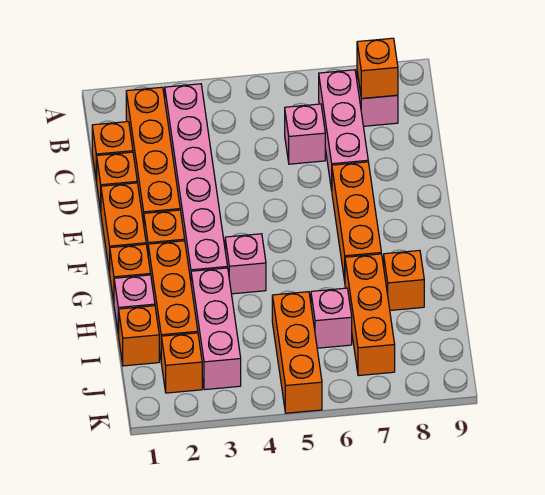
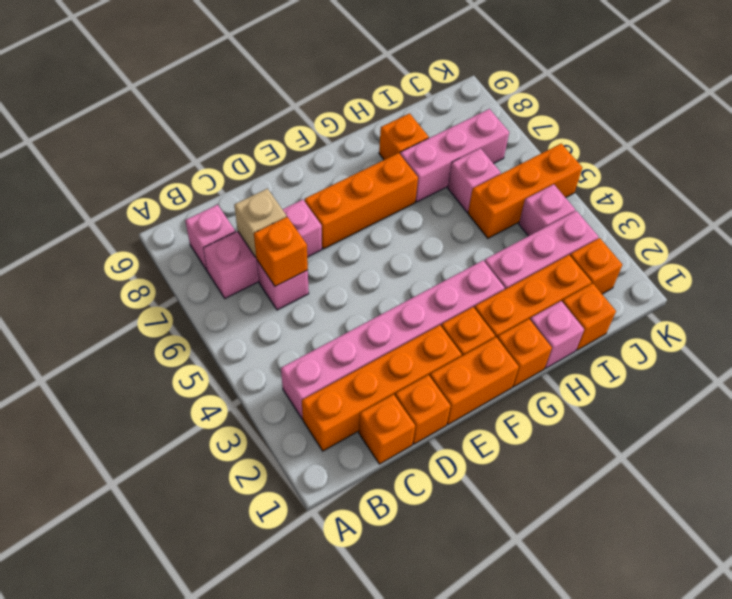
orange brick B8 level 2 -> orange brick C6 level 2
none -> tan brick C7 level 2
pink brick G4 level 1 -> pink brick J4 level 1
orange brick H7:J7 level 1 -> pink brick H7:J7 level 1

